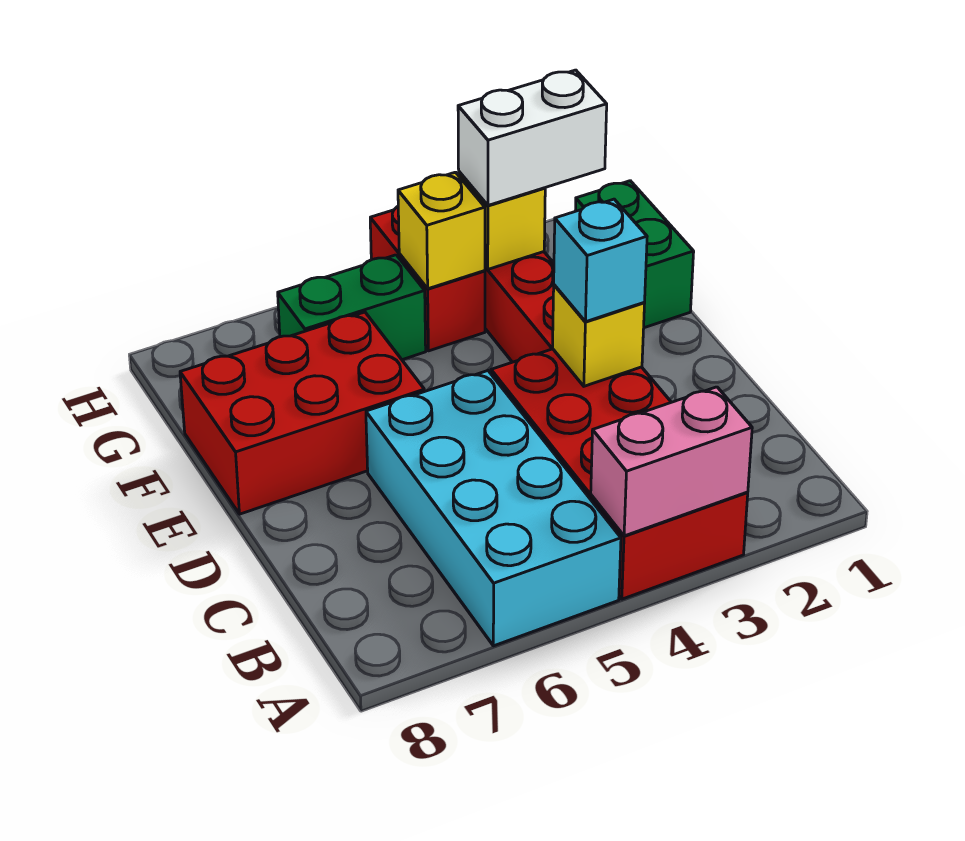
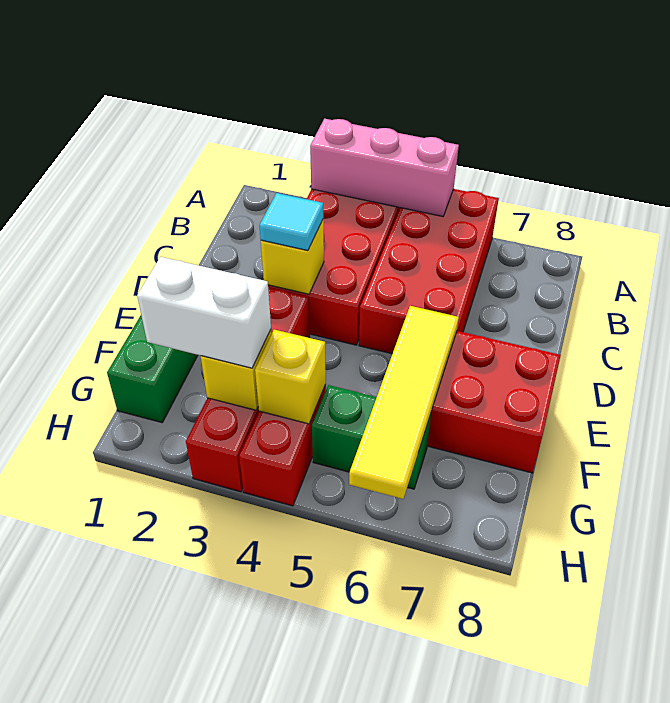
pink brick A3:A4 level 2 -> pink brick A3:A5 level 2
cyan brick A5:D6 level 1 -> red brick A5:D6 level 1
cyan brick D3 level 3 -> cyan tile D3 level 3
none -> yellow tile E6:H6 level 2

